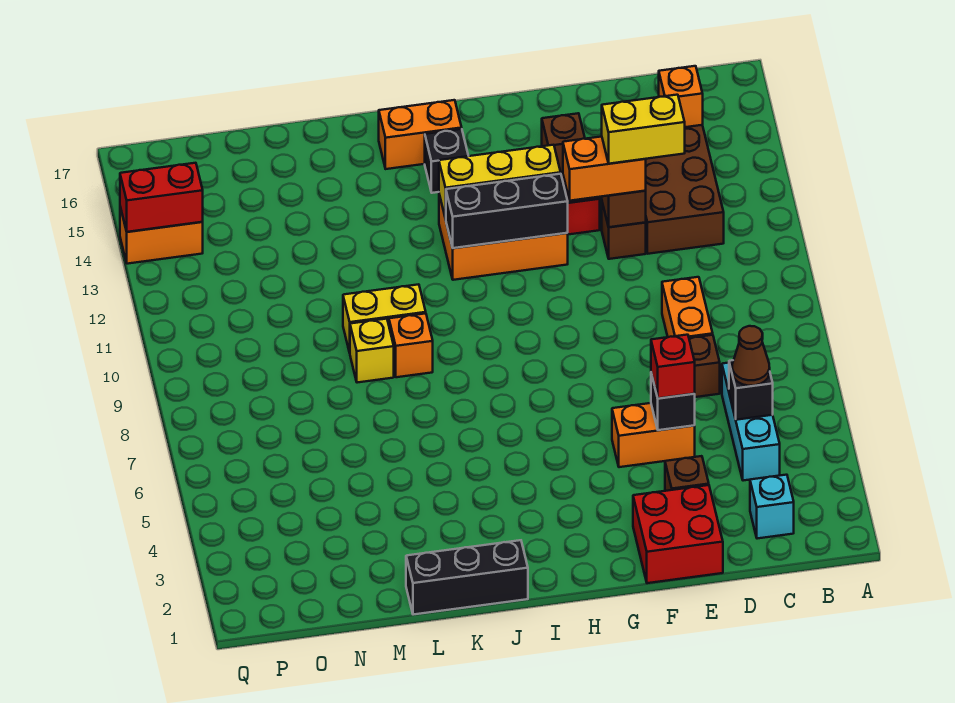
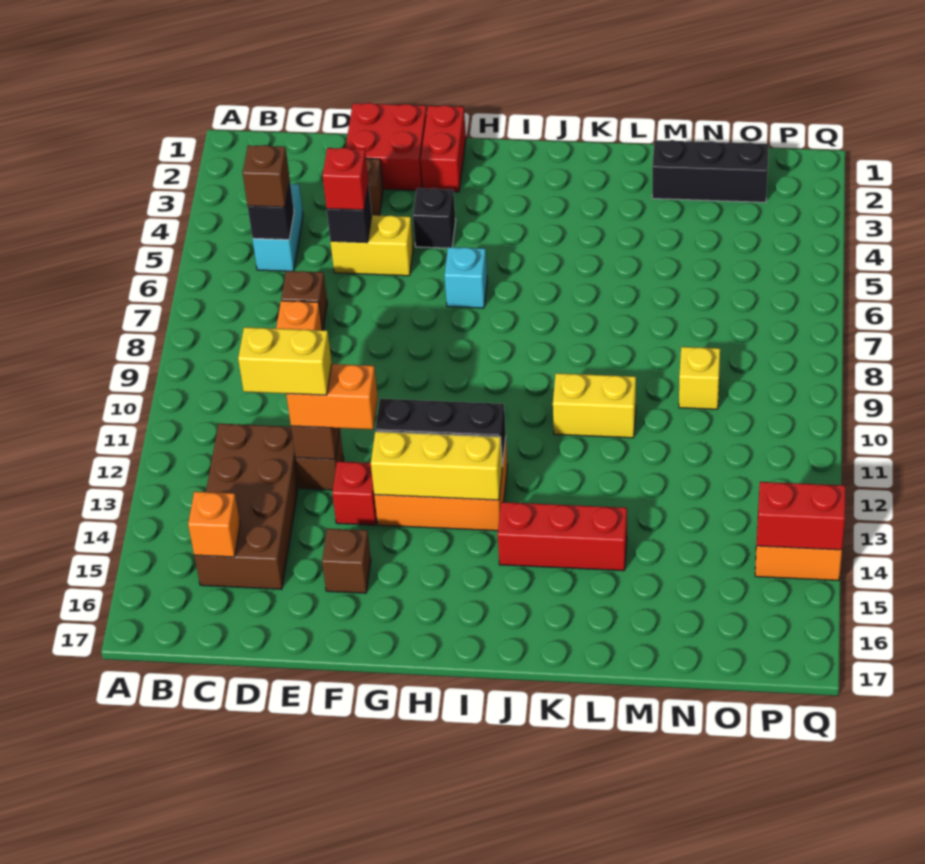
cyan brick C2 level 1 -> cyan brick H6 level 1
cyan brick C4:C6 level 1 -> cyan brick C4:C5 level 1
brown cone C5 level 3 -> brown brick C5 level 3
orange brick E5:F5 level 1 -> yellow brick E5:F5 level 1
none -> red brick G1:G2 level 1
black brick I15 level 1 -> black brick G4 level 1
orange brick I16:J16 level 1 -> none
black brick J1:L1 level 1 -> black brick M2:O2 level 1
none -> red brick J14:L14 level 1
orange brick K9 level 1 -> none
yellow brick L9 level 1 -> yellow brick N9 level 1

